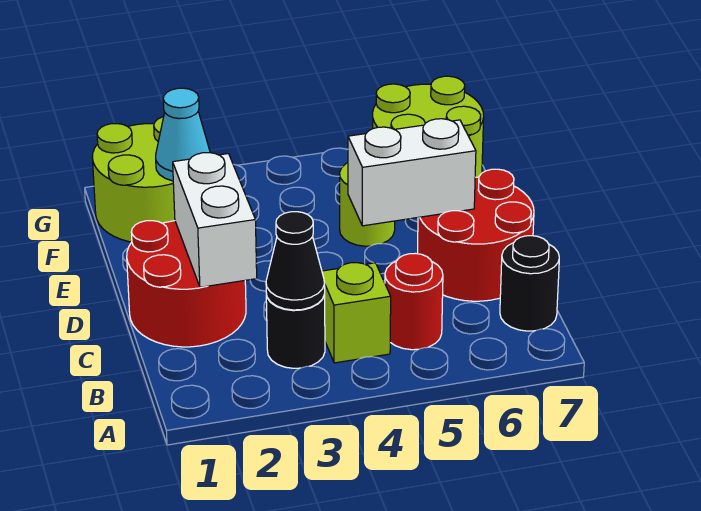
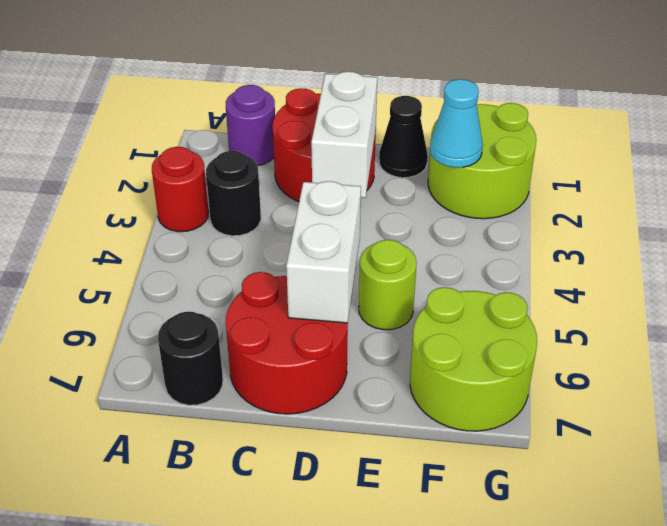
none -> purple round brick B1 level 1
black cone B3 level 2 -> black cone E1 level 1
lime brick B4 level 1 -> none
red round brick B5 level 1 -> red round brick A3 level 1
white brick C2:D2 level 2 -> white brick D2:D3 level 2

